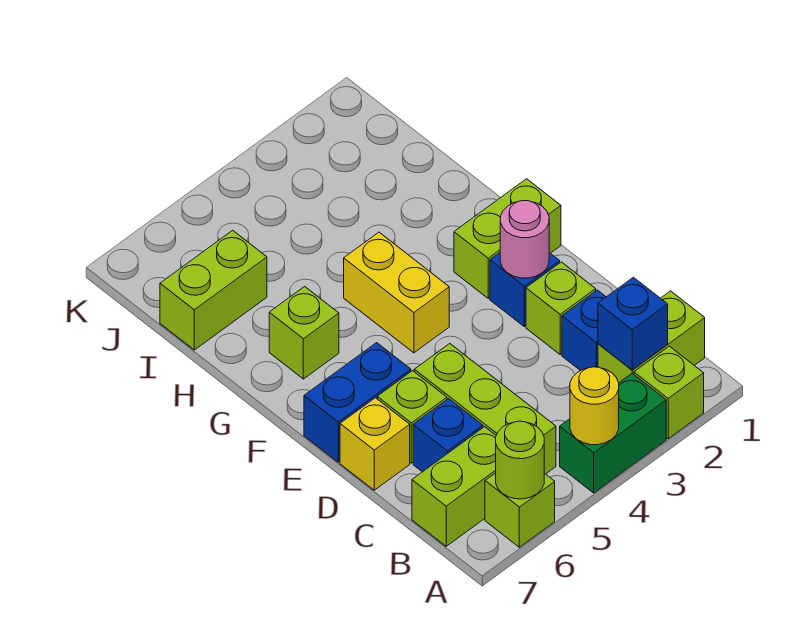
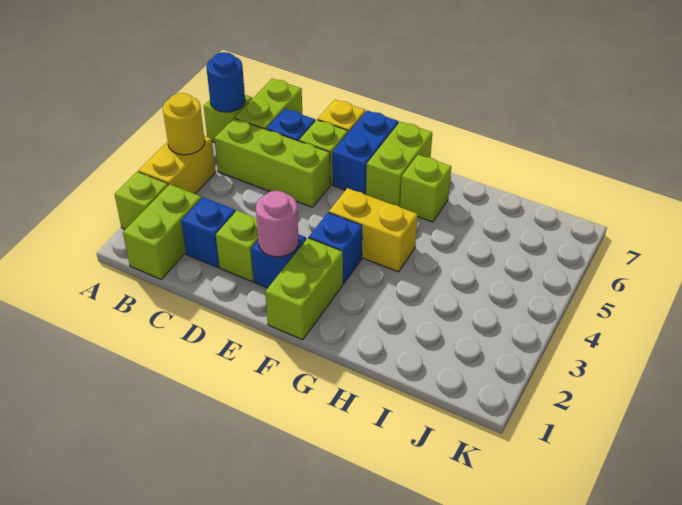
green brick A3:A4 level 1 -> yellow brick A3:A4 level 1
lime round brick A6 level 2 -> blue round brick A6 level 2
blue brick B2 level 2 -> blue brick F3 level 1
lime brick I6:I7 level 1 -> lime brick F6:F7 level 1

